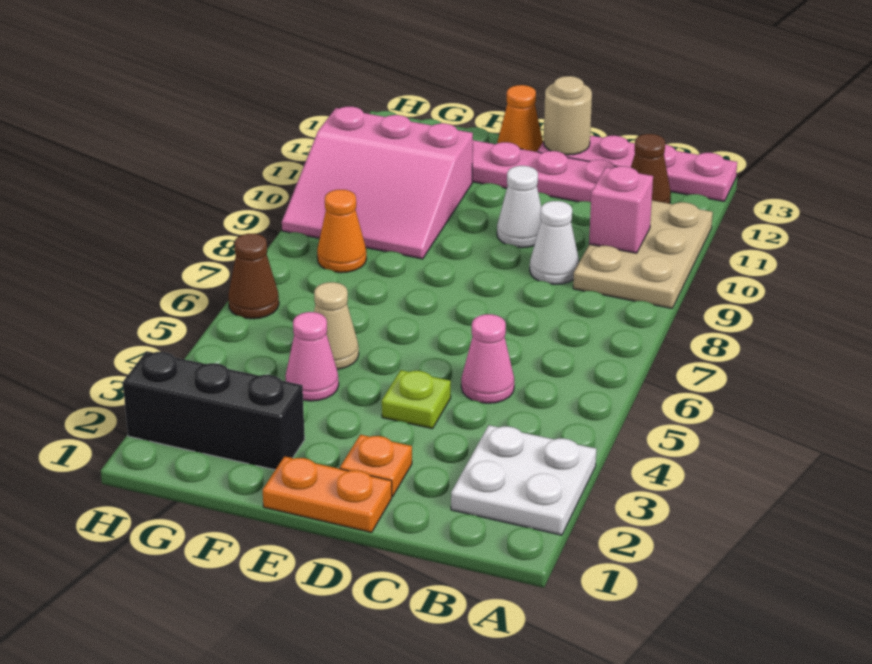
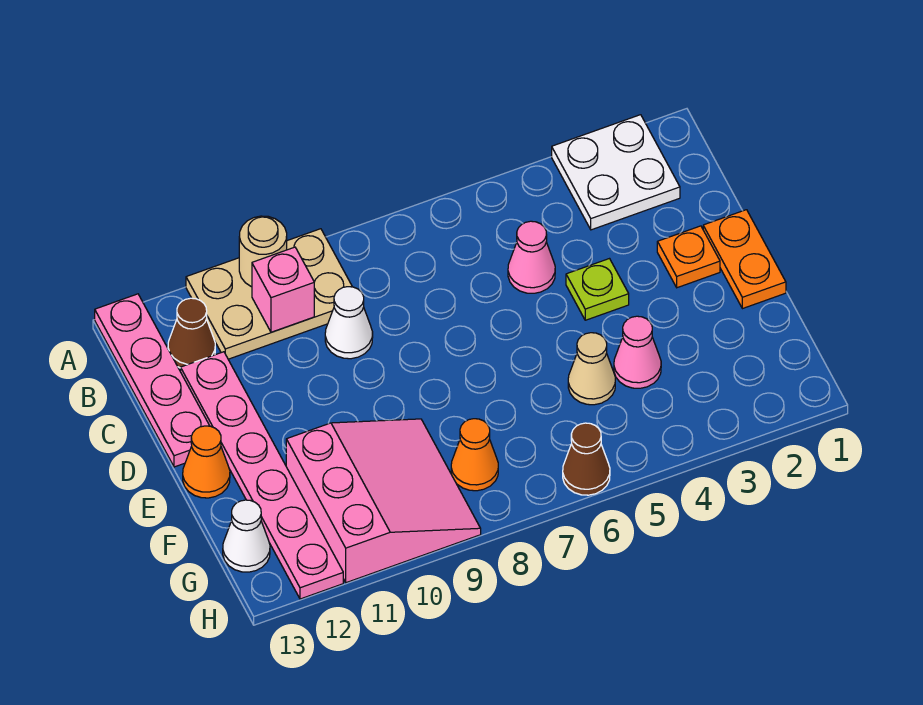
white cone D10 level 1 -> white cone G13 level 1
tan round brick D13 level 2 -> tan round brick A10 level 2
black brick F2:H2 level 1 -> none

